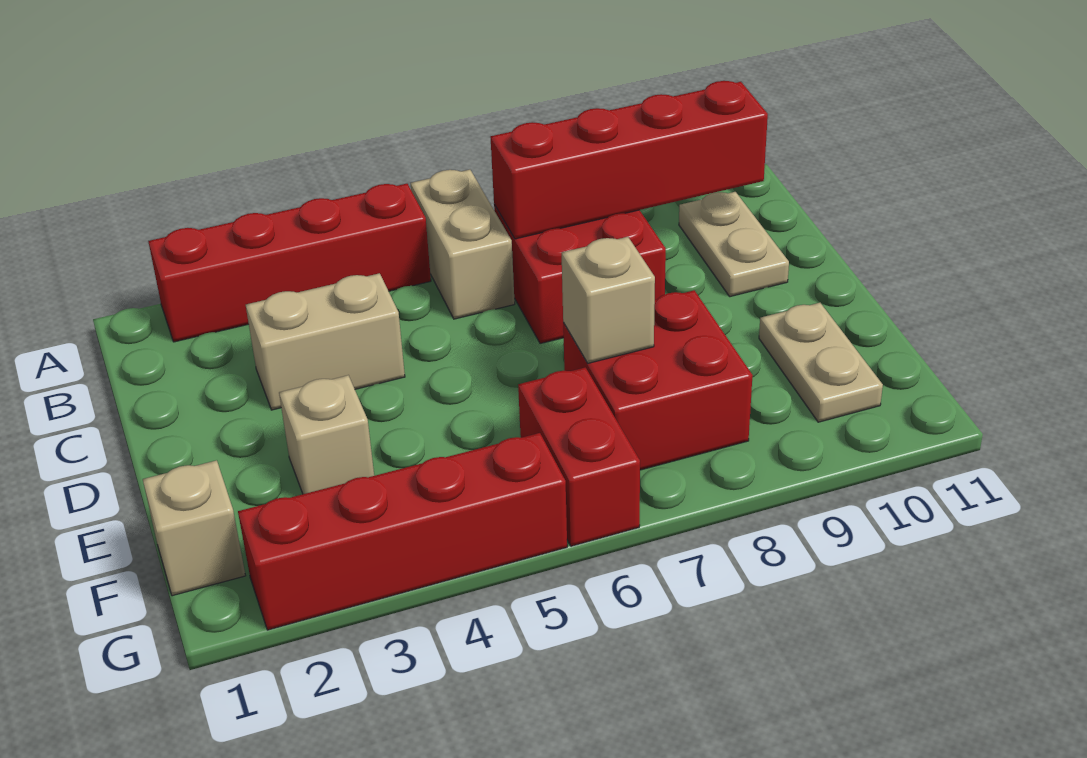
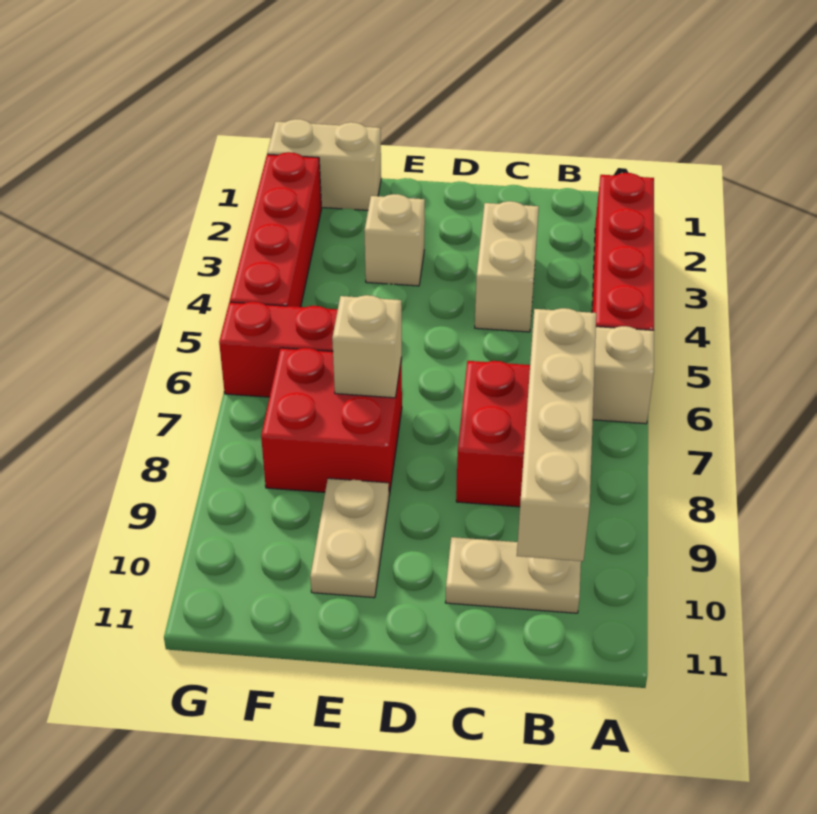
red brick B7:B10 level 2 -> tan brick B7:B10 level 2
tan plate E10:F10 level 1 -> tan plate E9:E10 level 1
tan brick F1 level 1 -> tan brick F1:G1 level 1

